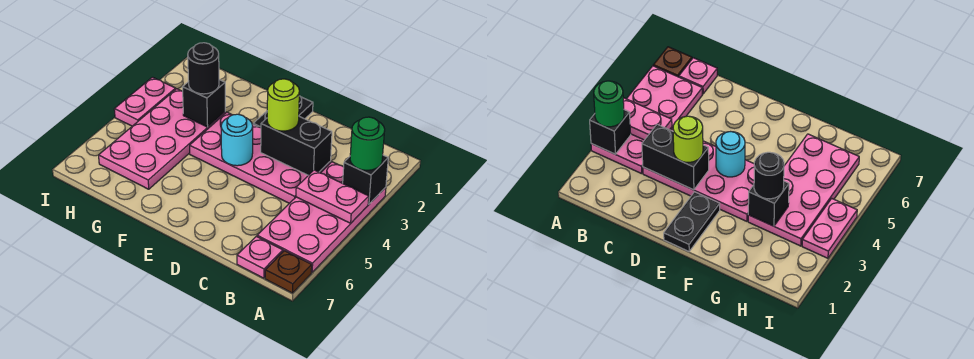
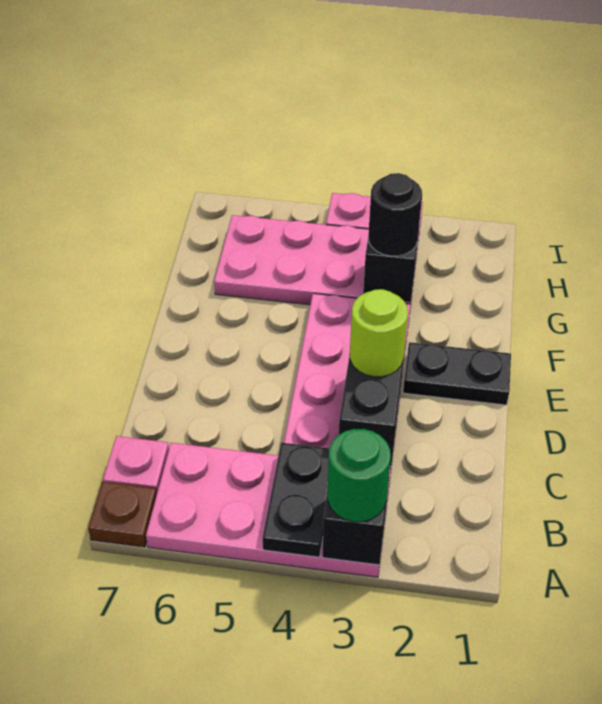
pink plate A4:B4 level 2 -> black plate A4:B4 level 2
cyan round brick E4 level 2 -> none

